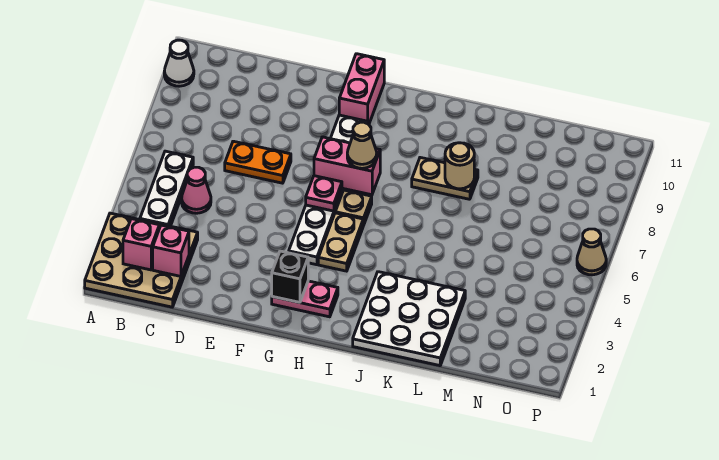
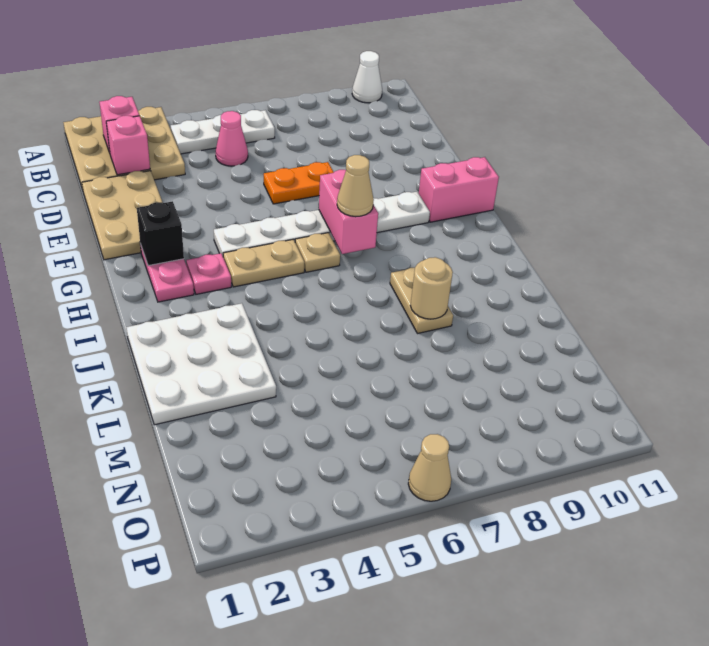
none -> tan plate D1:F2 level 1
orange plate D7:E7 level 1 -> orange plate E6:E7 level 1
pink plate G6 level 2 -> pink plate H3 level 1

